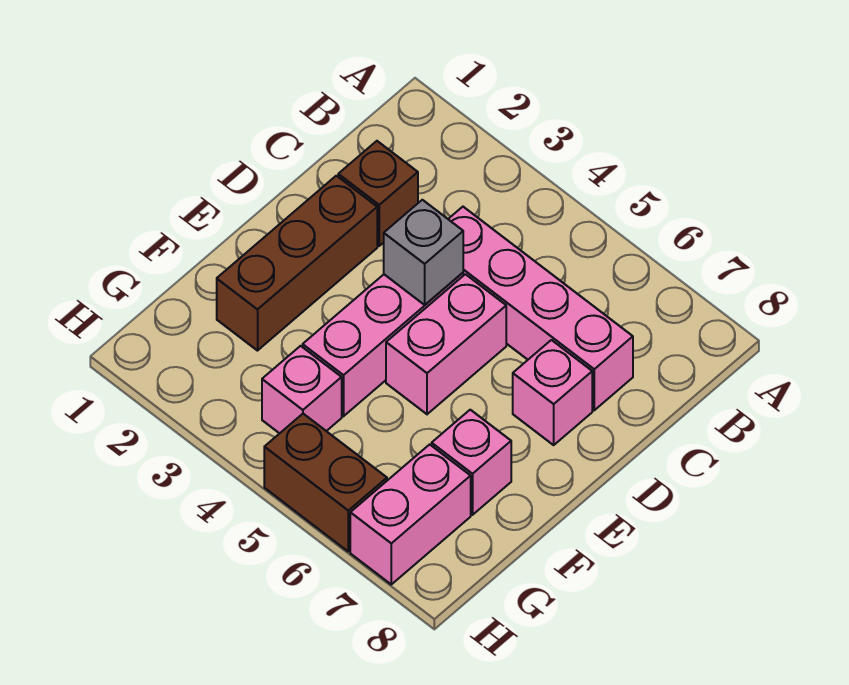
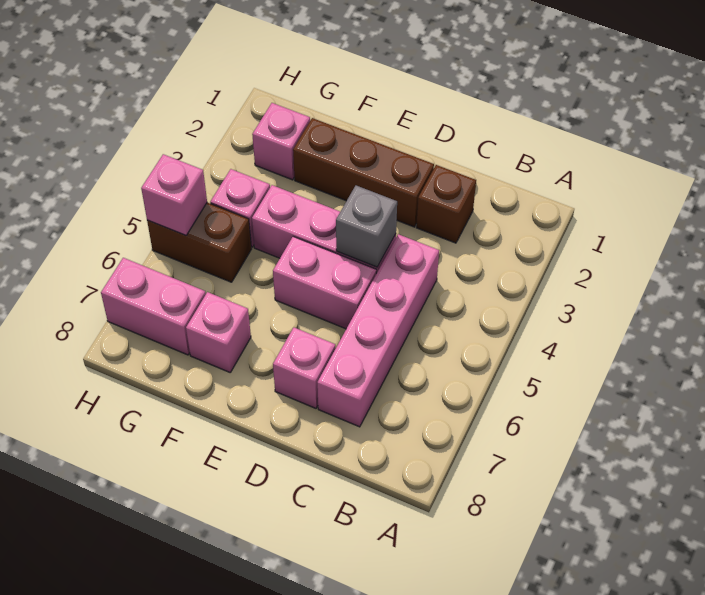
none -> pink brick G2 level 1
brown brick H5:H6 level 1 -> brown brick G5:H5 level 1
none -> pink brick H5 level 2

